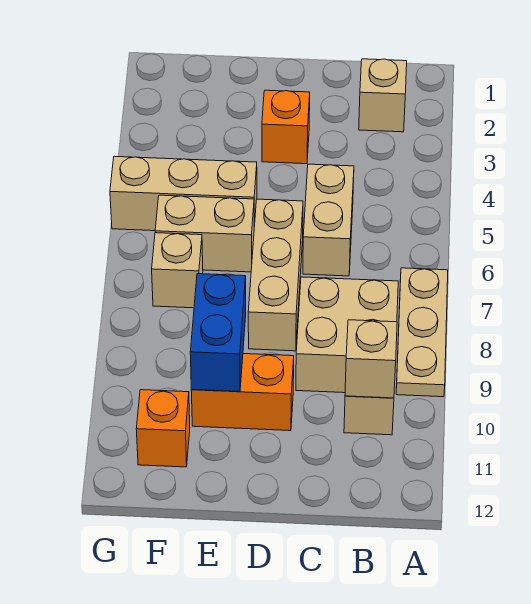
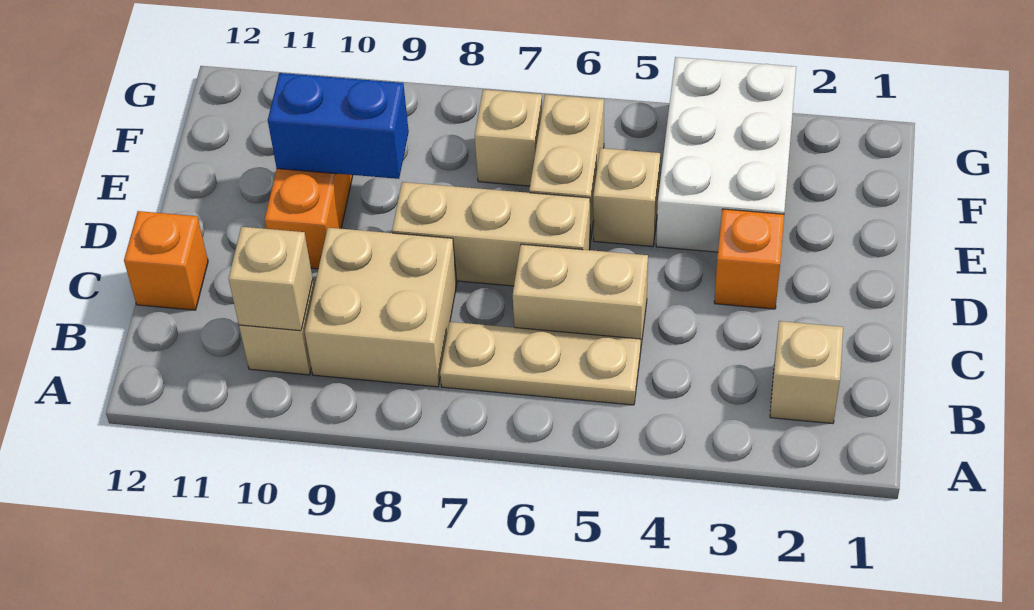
tan plate A7:A9 level 1 -> tan plate B5:B7 level 1
none -> white brick E3:G4 level 1
tan brick E5:G5 level 1 -> tan brick E5 level 1
orange brick F11 level 1 -> orange brick C12 level 1

